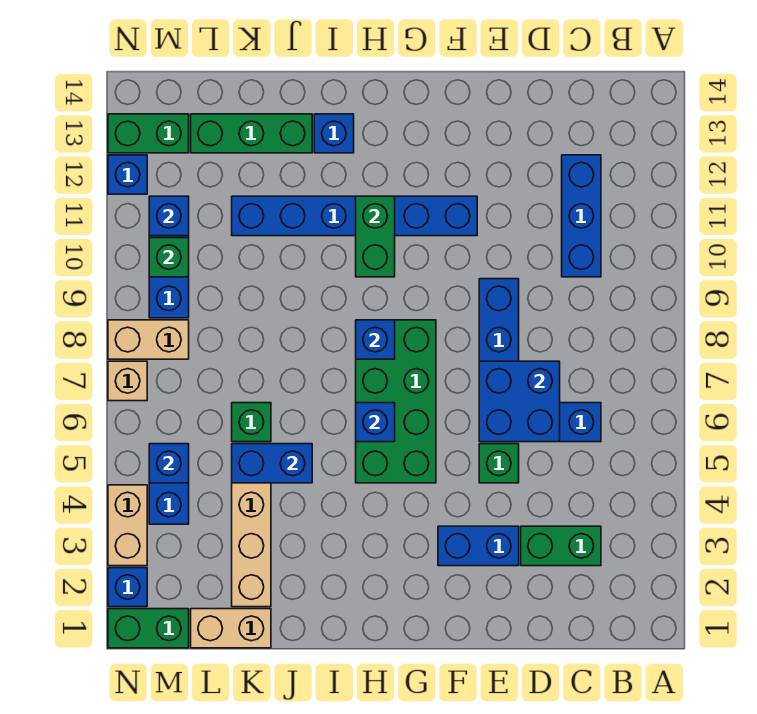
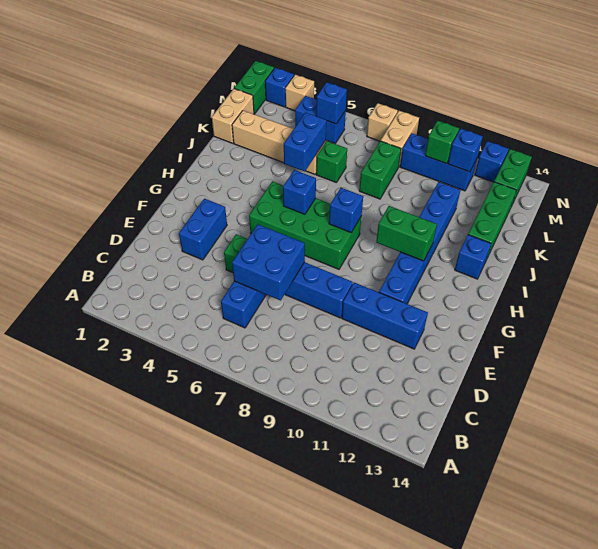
green brick C3:D3 level 1 -> green brick K8:L8 level 1
blue brick C10:C12 level 1 -> blue brick E10:E12 level 1
tan brick N3:N4 level 1 -> tan brick N3 level 1

